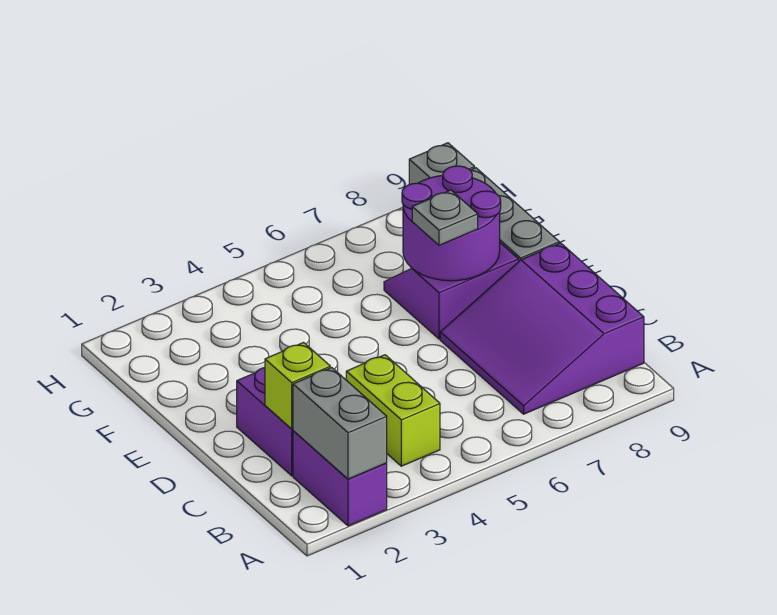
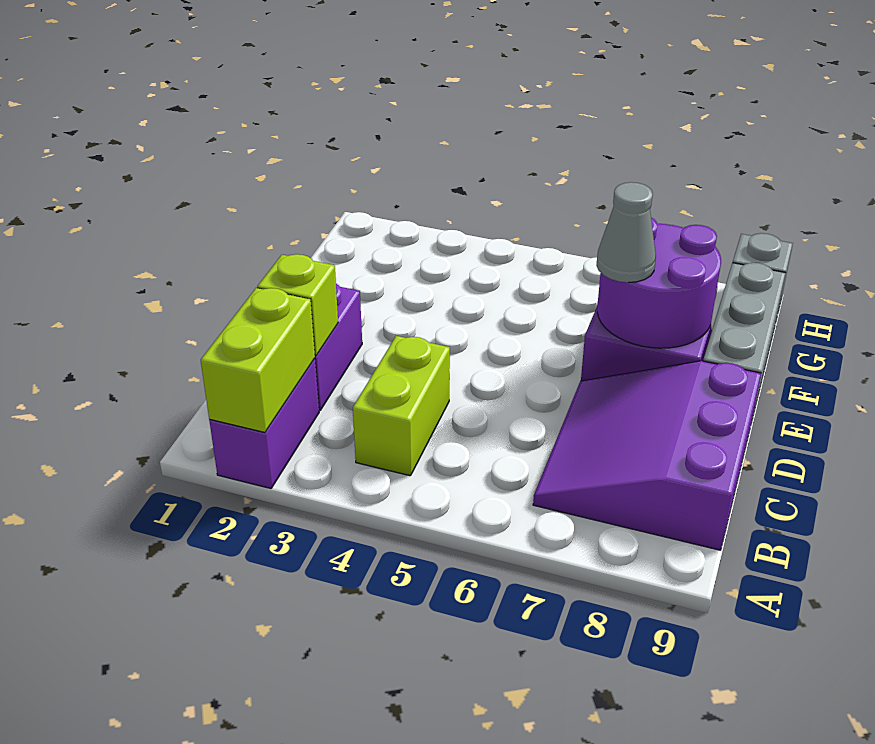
grey brick A2:B2 level 2 -> lime brick A2:B2 level 2
grey plate E7 level 3 -> grey cone E7 level 3

